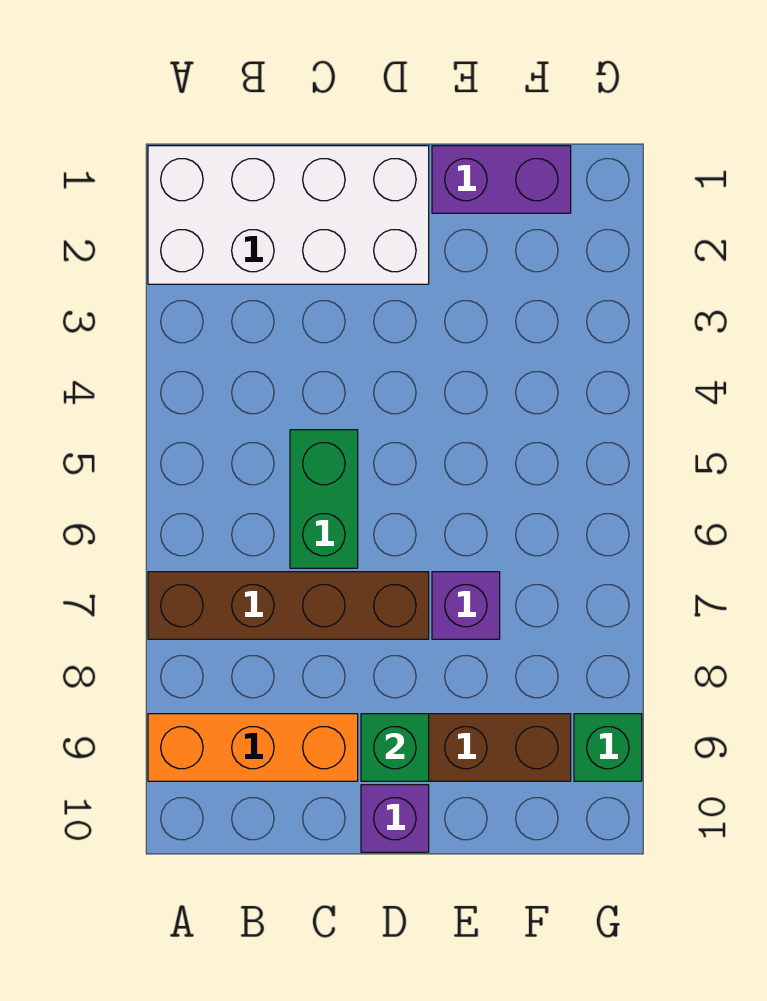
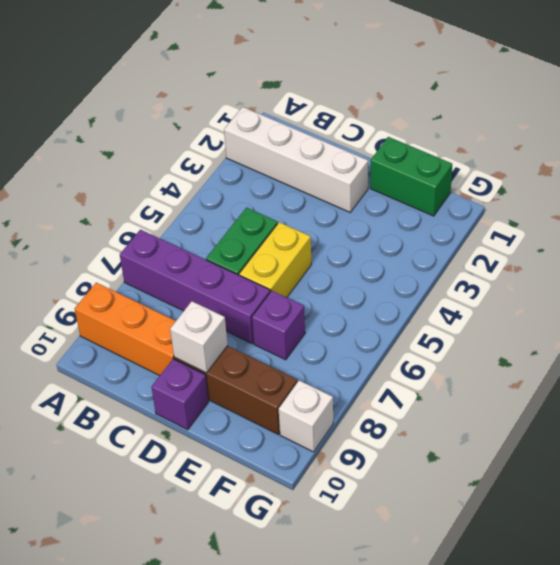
white brick A1:D2 level 1 -> white brick A2:D2 level 1
brown brick A7:D7 level 1 -> purple brick A7:D7 level 1
none -> yellow brick D5:D6 level 1
green brick D9 level 2 -> white brick D9 level 2
purple brick E1:F1 level 1 -> green brick E1:F1 level 1
green brick G9 level 1 -> white brick G9 level 1

